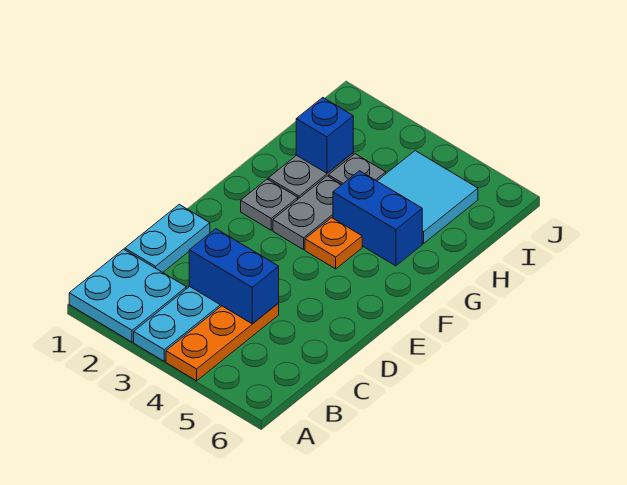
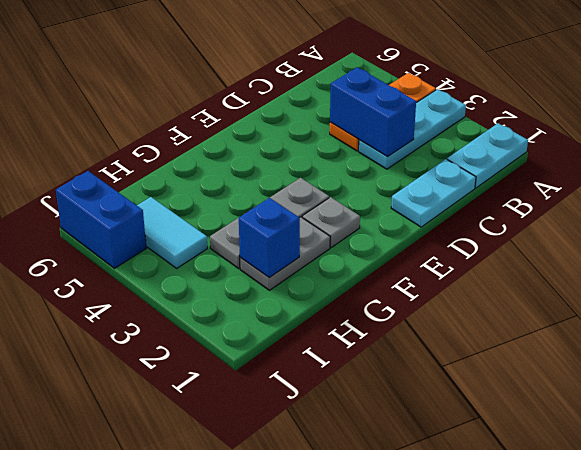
cyan plate A1:B2 level 1 -> cyan plate A1:B1 level 1
orange plate F4 level 1 -> none
blue brick G4:G5 level 1 -> blue brick J5:J6 level 1
cyan tile H4:I5 level 1 -> cyan tile I4:I5 level 1

